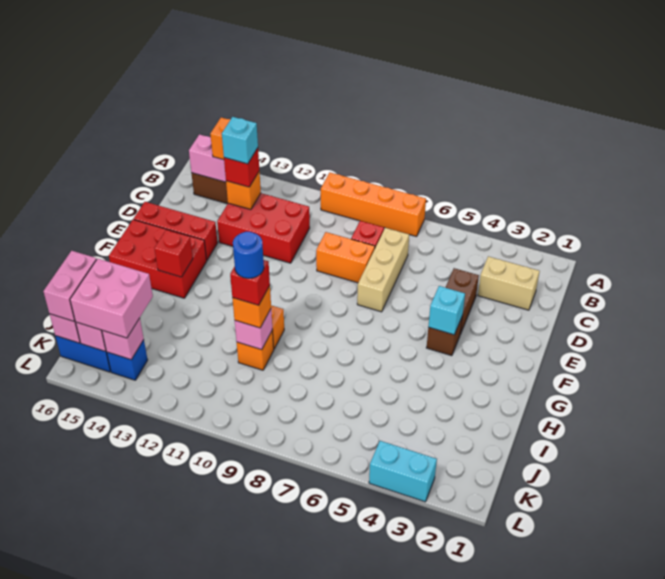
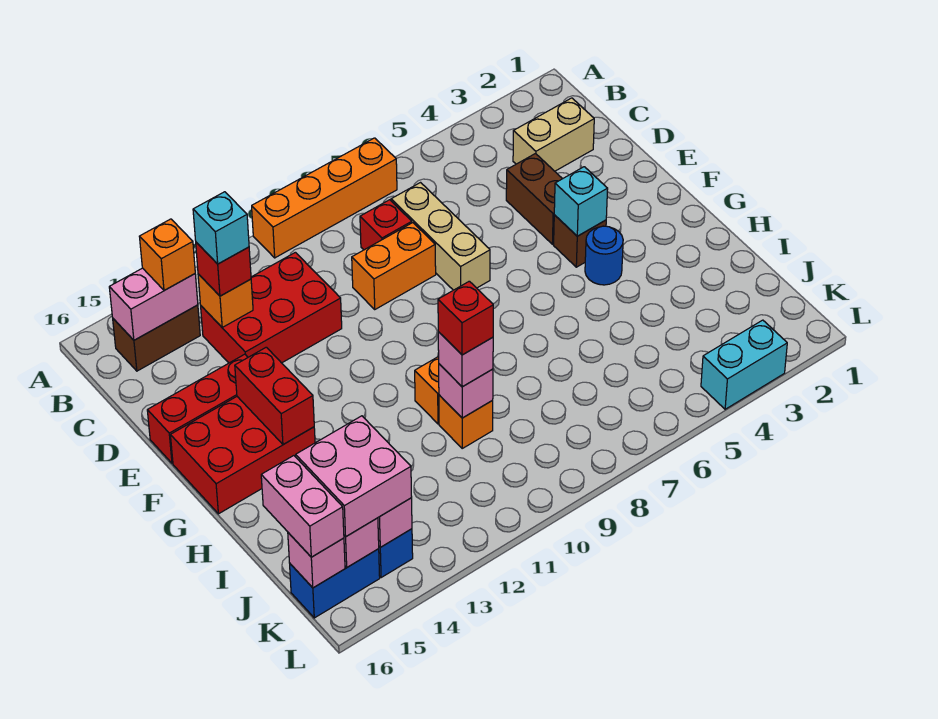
red brick G14 level 2 -> red brick F14:G14 level 2
orange brick I10 level 3 -> pink brick I10 level 3
blue round brick I10 level 5 -> blue round brick G4 level 1

